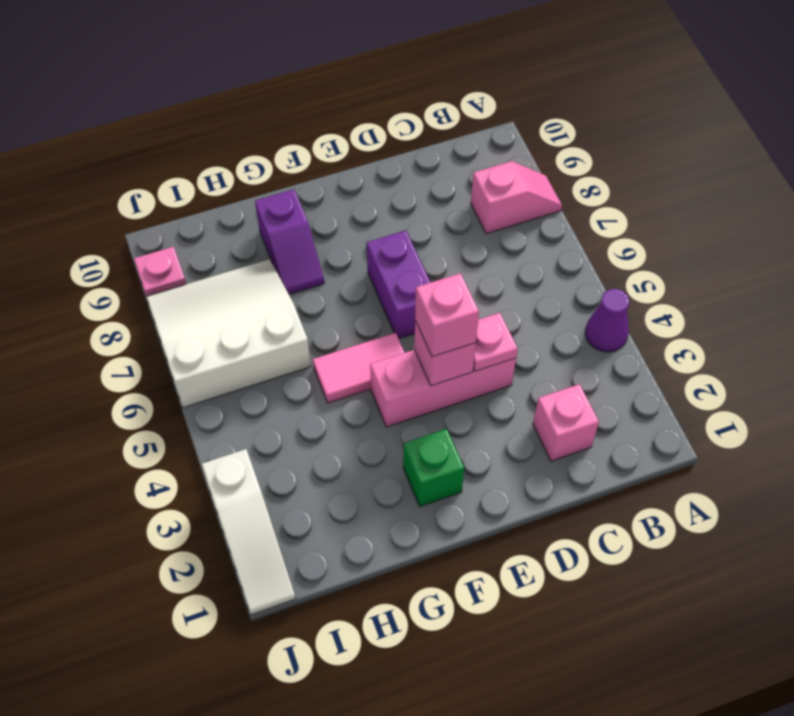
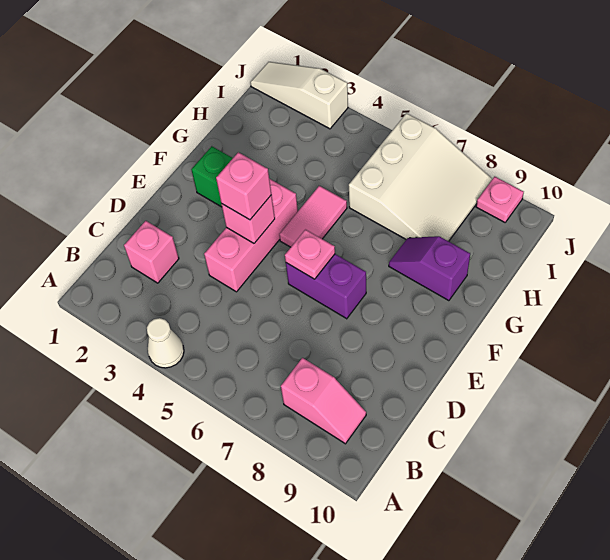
purple cone A4 level 1 -> white cone A4 level 1
pink slope A8:B8 level 1 top B -> pink slope B8:B9 level 1 top 8
pink plate D4 level 2 -> pink plate E6 level 2

